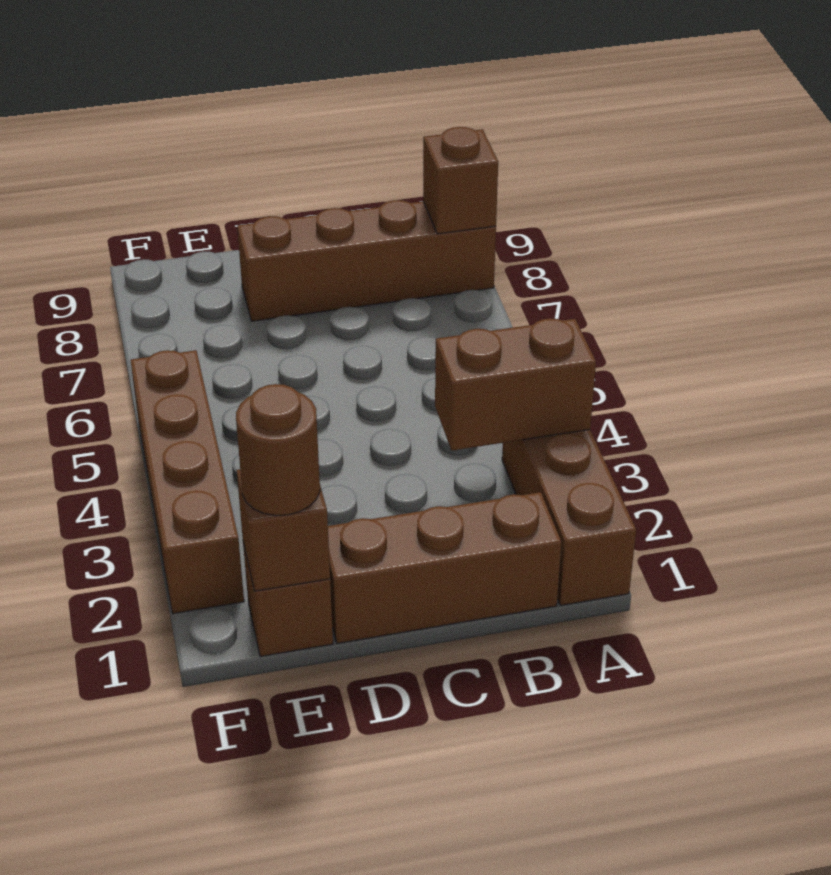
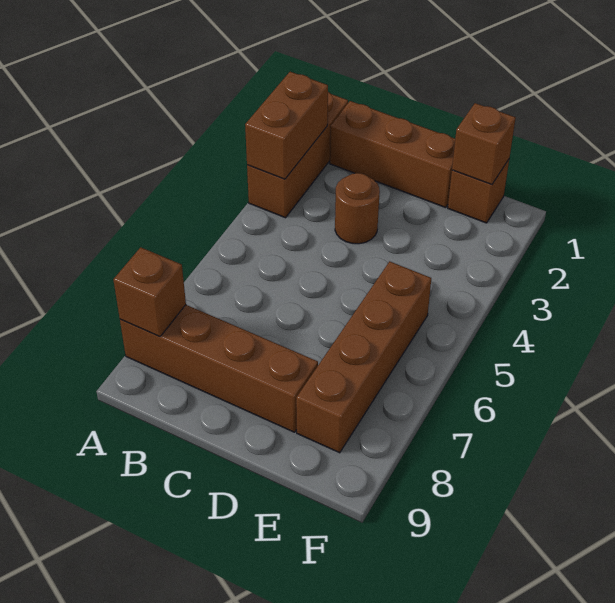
brown brick A3:B3 level 2 -> brown brick A2:A3 level 2
brown round brick E1 level 3 -> brown round brick C3 level 1
brown brick F2:F5 level 1 -> brown brick E5:E8 level 1

